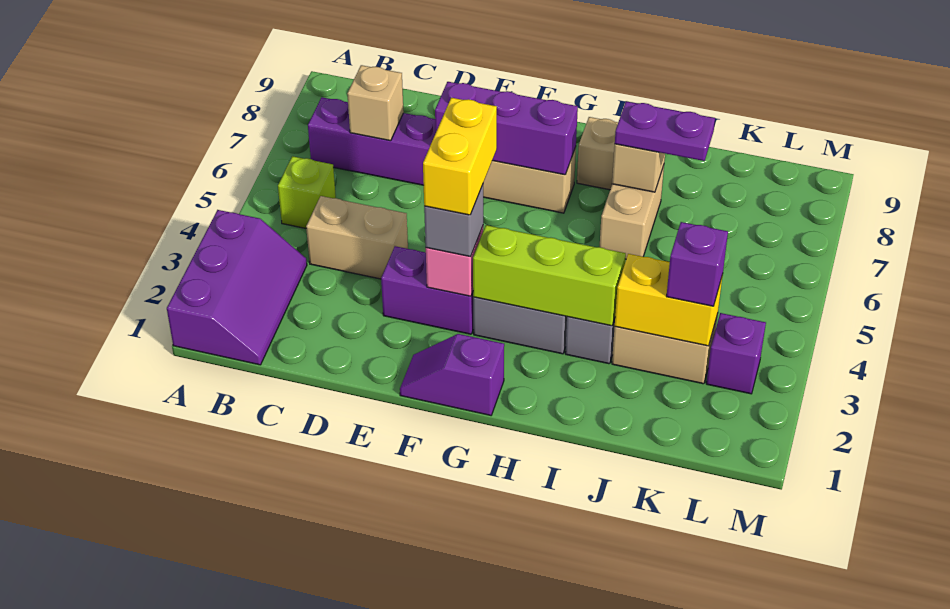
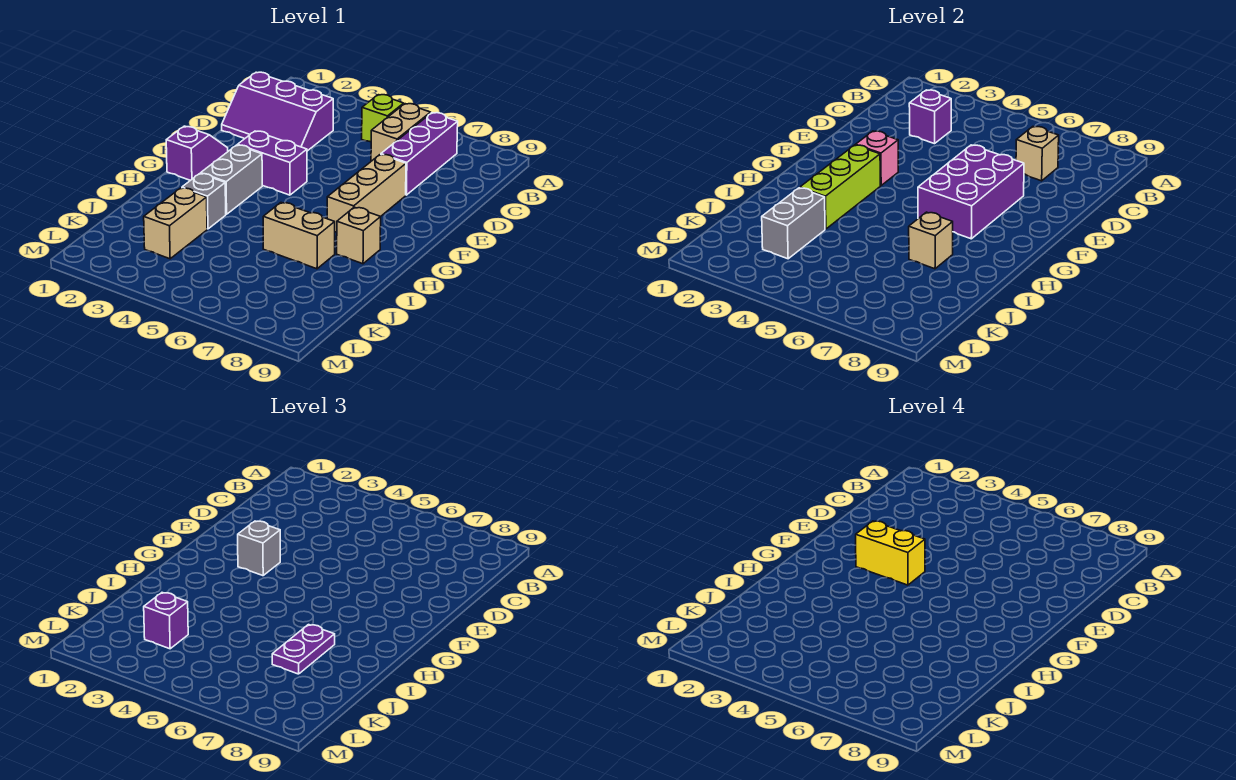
purple slope A1:B3 level 1 top A -> purple slope C1:D3 level 1 top C
tan brick C4:D4 level 1 -> tan brick B6:C6 level 1
purple brick E3:F3 level 1 -> purple brick F3:F4 level 1
purple brick E7:G7 level 2 -> purple brick E6:G7 level 2
yellow brick J3:K3 level 2 -> grey brick J3:K3 level 2
purple brick L3 level 1 -> purple brick C3 level 2

